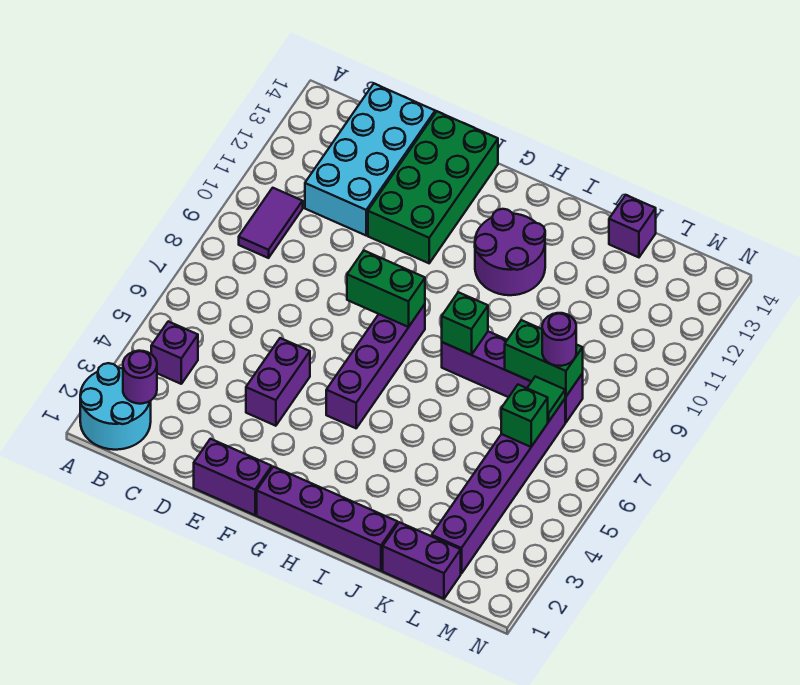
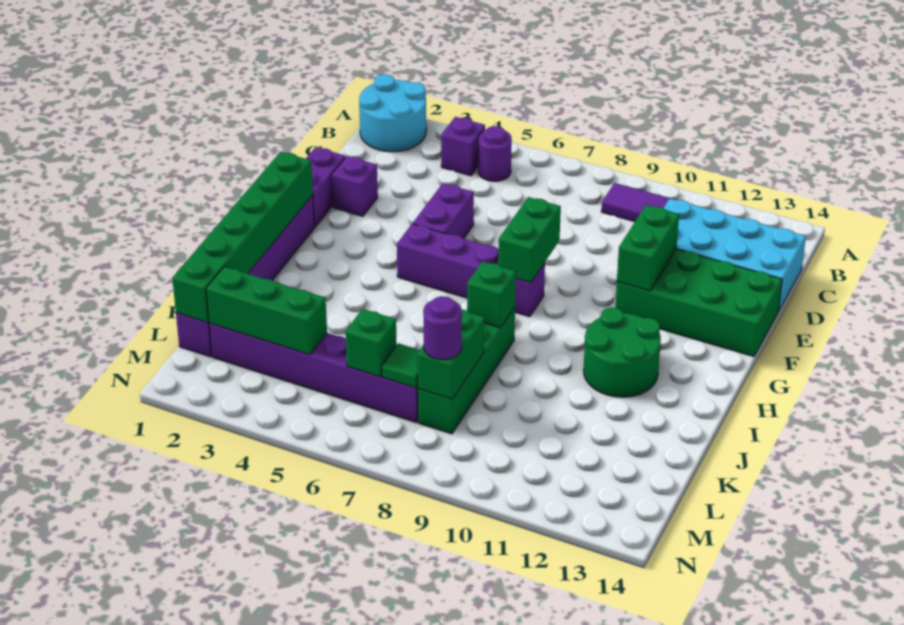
purple round brick B2 level 2 -> purple round brick B5 level 1
purple brick E4:E5 level 1 -> purple brick E5:F5 level 1
none -> green brick E11:F11 level 2
none -> green brick G1:L1 level 2
purple round brick H11:I12 level 1 -> green round brick H11:I12 level 1
purple brick I8:L8 level 1 -> green brick I8:L8 level 1
purple brick K14 level 1 -> purple brick E2 level 1
none -> green brick L2:L4 level 2

